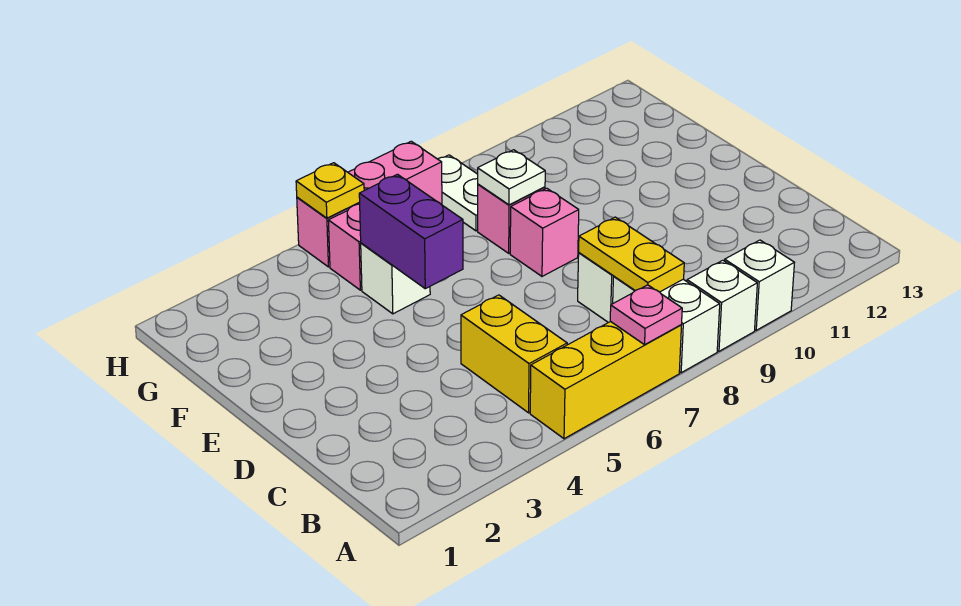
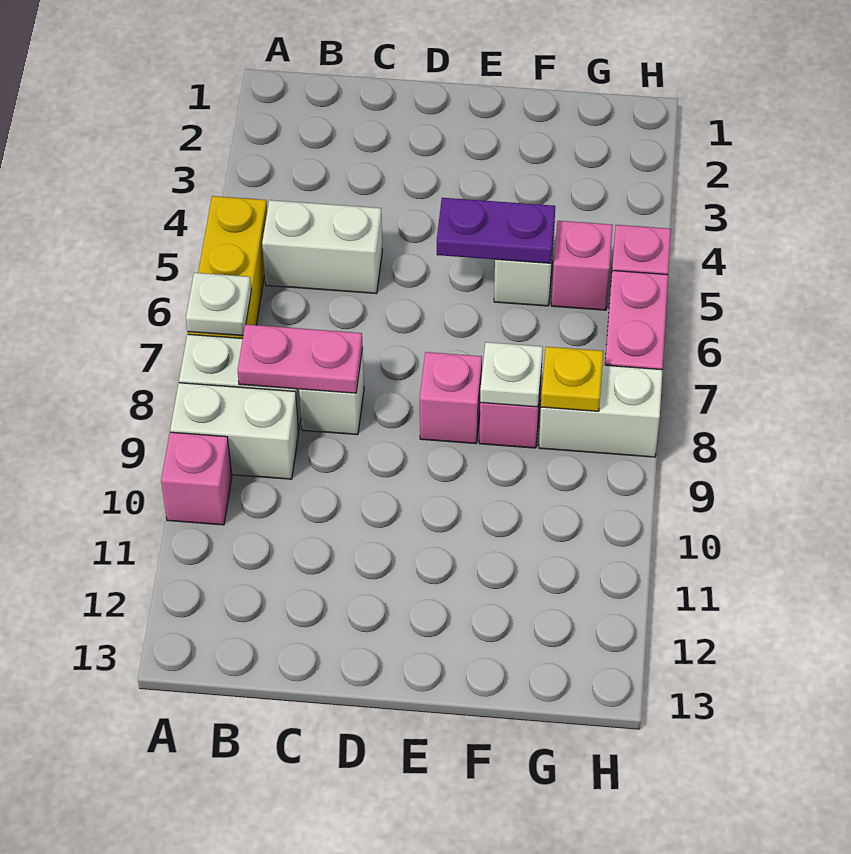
pink plate A7 level 2 -> white plate A7 level 2
white brick A9 level 1 -> white brick A9:B9 level 1
white brick A10 level 1 -> pink brick A10 level 1
yellow brick B5:C5 level 1 -> white brick B5:C5 level 1
yellow plate B8:C8 level 2 -> pink plate B8:C8 level 2
purple brick E5:F5 level 2 -> purple plate E5:F5 level 2
white plate G8:H8 level 1 -> white brick G8:H8 level 1
yellow plate H5 level 2 -> yellow plate G8 level 2

